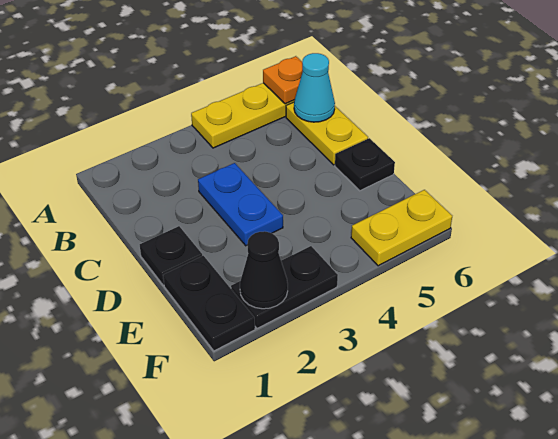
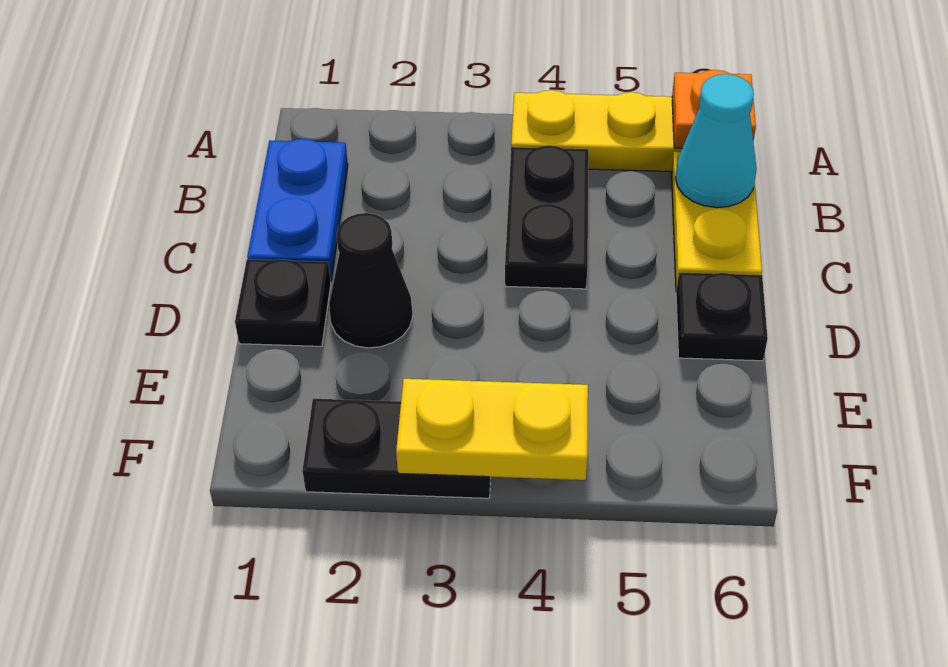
blue plate C3:D3 level 1 -> blue plate B1:C1 level 1
black plate E1:F1 level 1 -> black plate B4:C4 level 1
black cone F2 level 2 -> black cone D2 level 1
yellow plate F5:F6 level 1 -> yellow plate F3:F4 level 2

